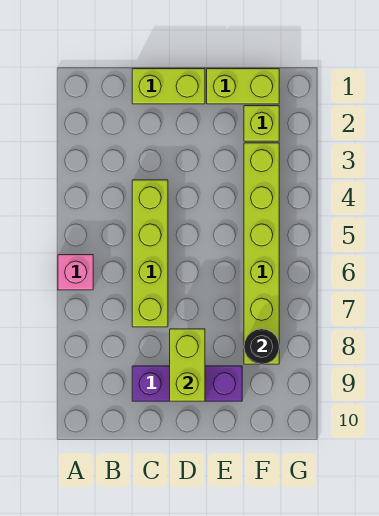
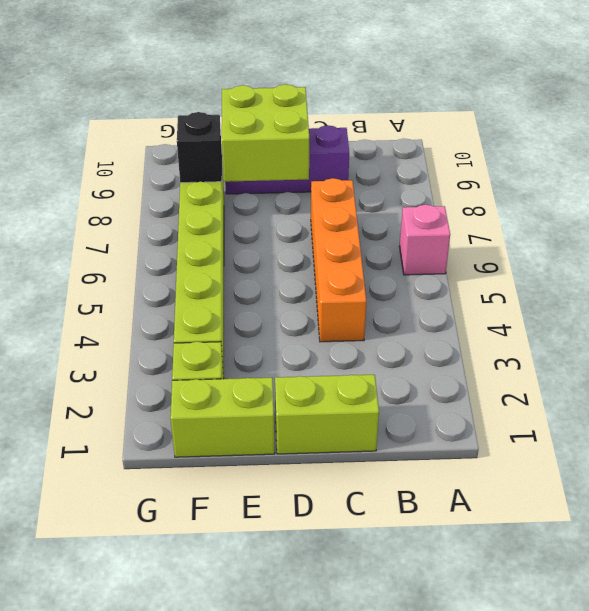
lime brick C4:C7 level 1 -> orange brick C4:C7 level 1
lime brick D8:D9 level 2 -> lime brick D8:E9 level 2
black round brick F8 level 2 -> black brick F8 level 2

